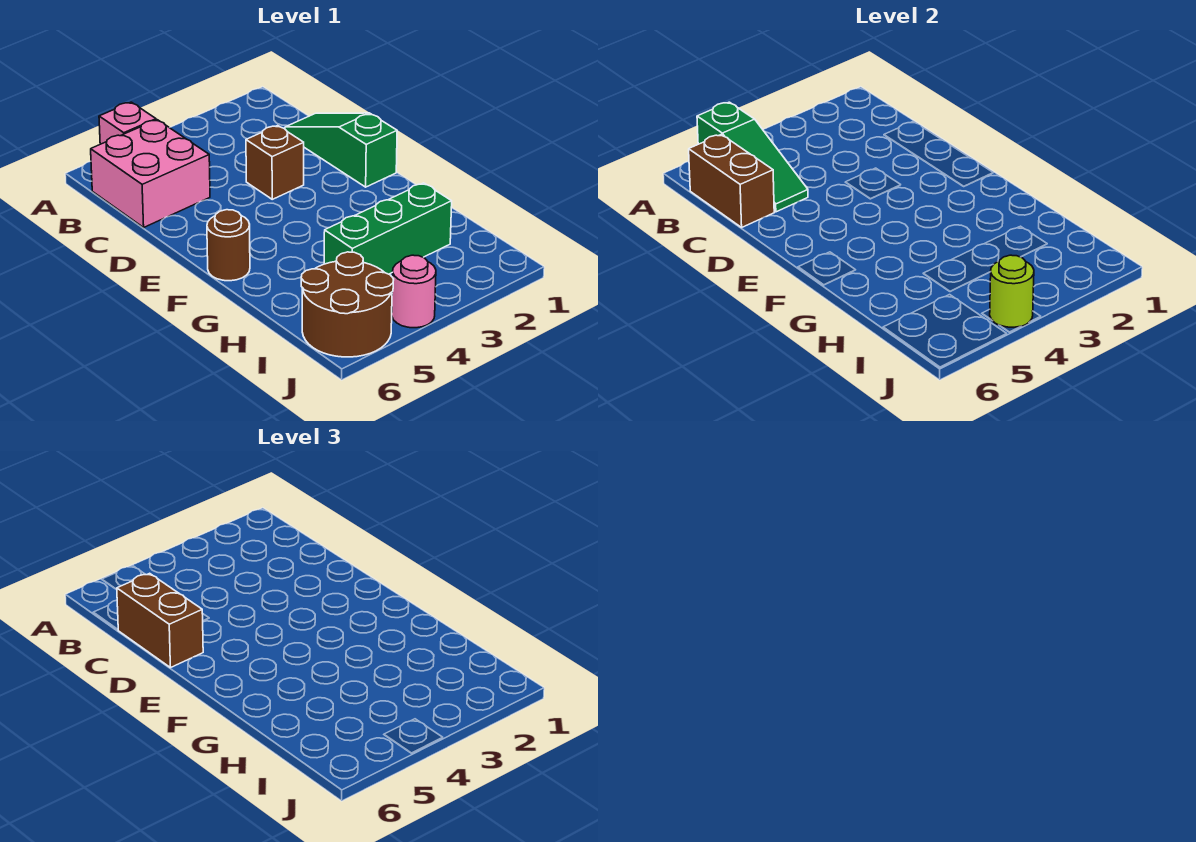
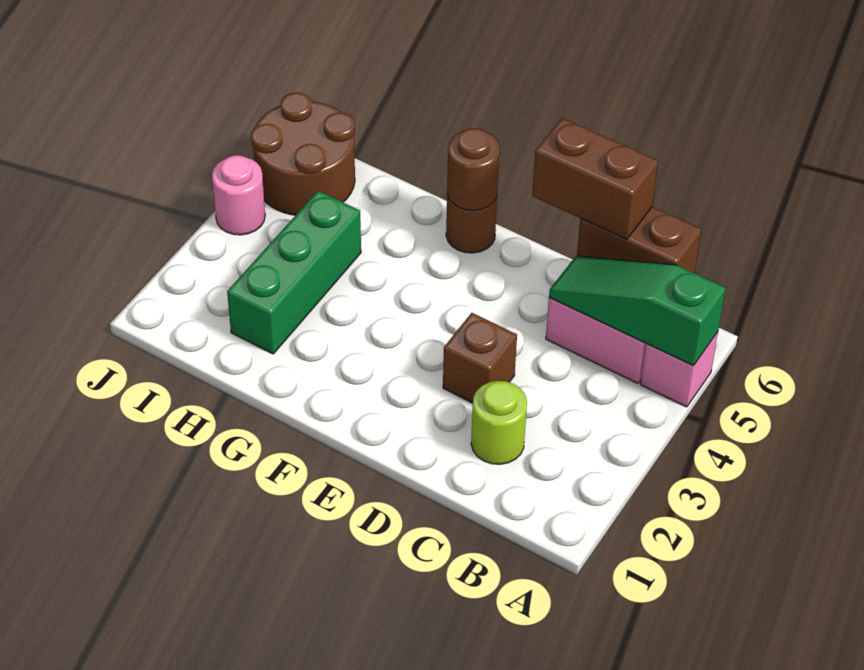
green slope C1:E1 level 1 top E -> none
none -> brown round brick F6 level 2
lime round brick J4 level 2 -> lime round brick C2 level 1

